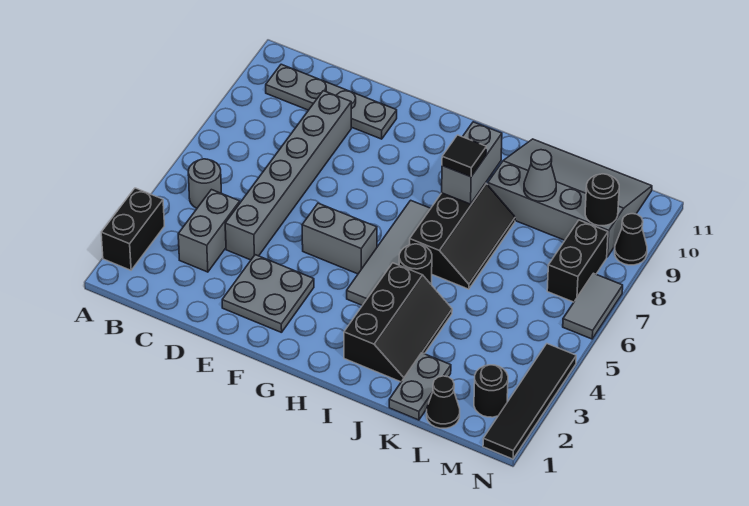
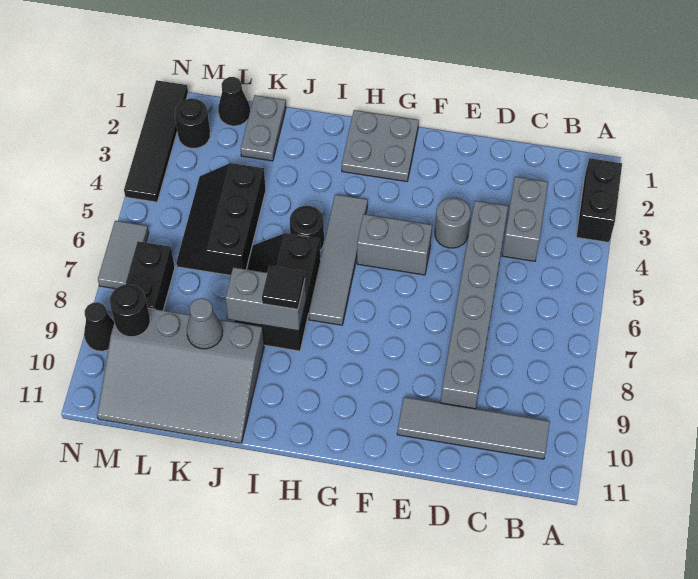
grey round brick B5 level 1 -> grey round brick E4 level 1
grey plate B10:E10 level 1 -> grey tile B10:E10 level 1
grey plate E2:F3 level 1 -> grey plate G1:H2 level 1
black slope I2:J4 level 1 top I -> black slope K4:L6 level 1 top K
grey brick I8:I9 level 2 -> grey brick I8:J8 level 2

